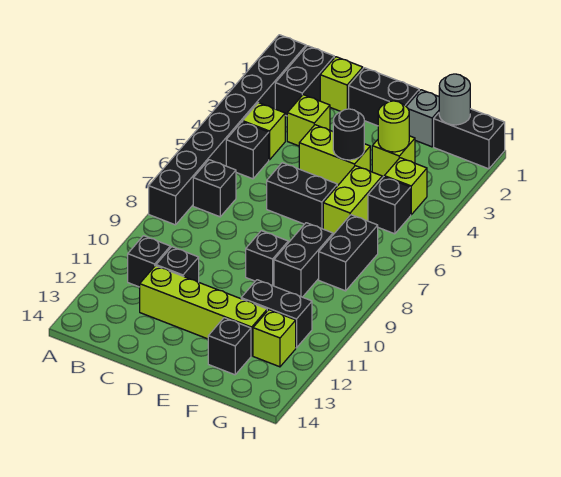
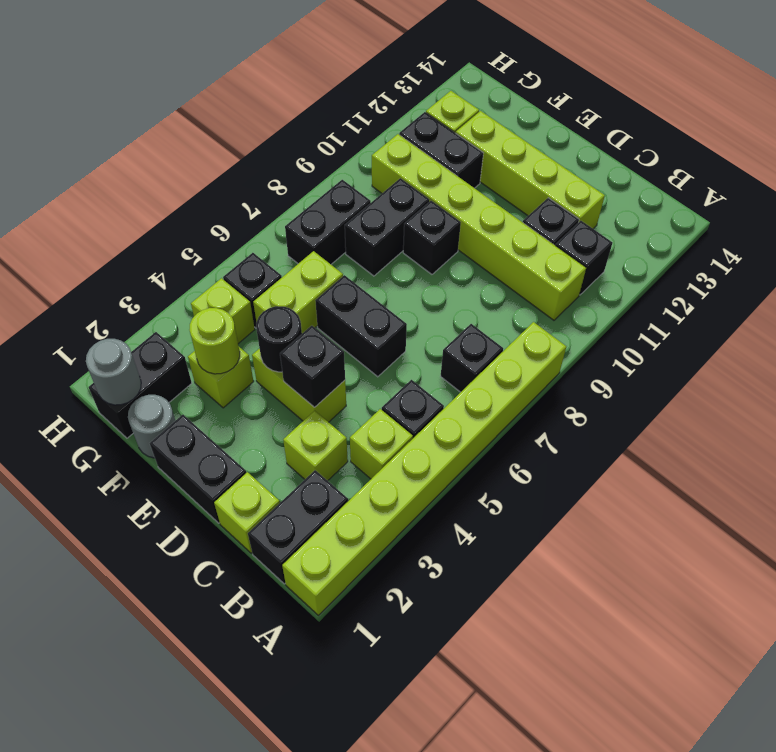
black brick A1:A8 level 1 -> lime brick A1:A8 level 1
none -> lime brick B10:G10 level 1
grey brick F1 level 1 -> grey round brick F1 level 1
black brick F13 level 1 -> black brick D4 level 2
black brick G1:H1 level 1 -> black brick G1:G2 level 1

